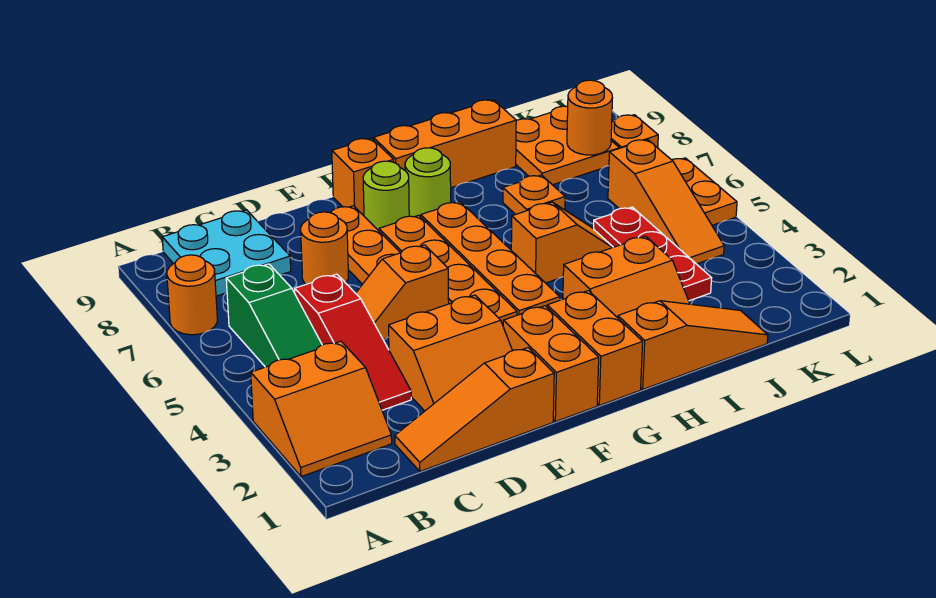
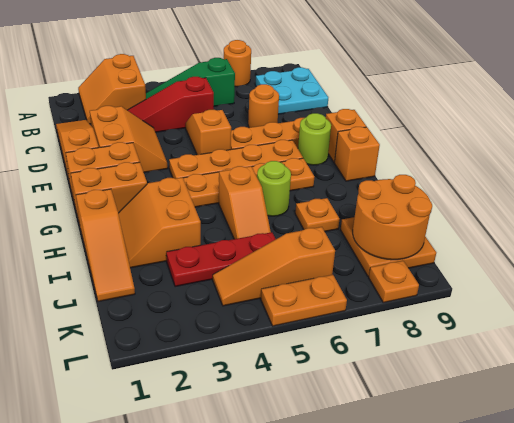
orange slope D2:E3 level 1 top 3 -> orange slope D2:E3 level 1 top 2
lime round brick G8 level 1 -> lime round brick H6 level 1
orange brick G9:I9 level 1 -> orange brick G9 level 1
orange round brick K8 level 2 -> orange round brick J8:K9 level 2

